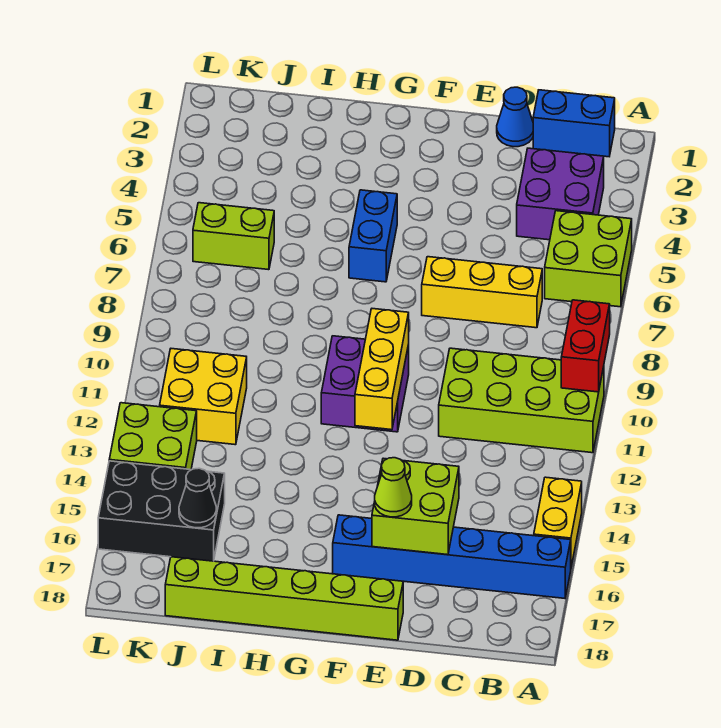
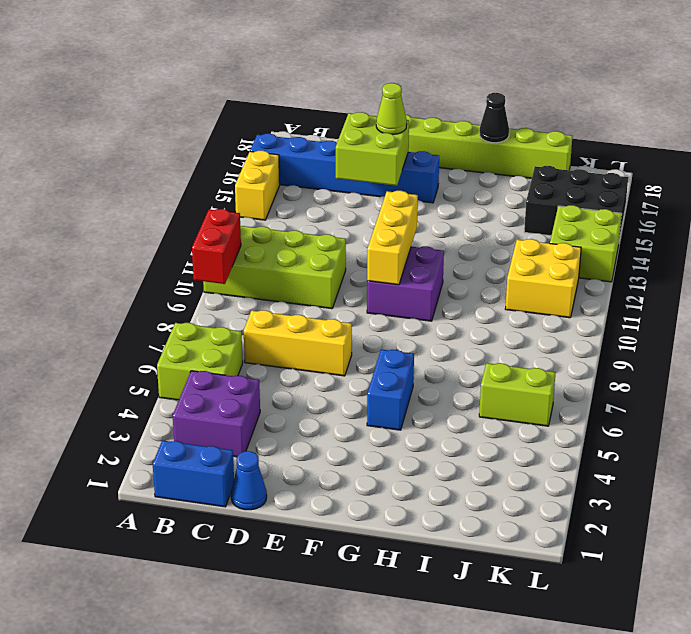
black cone J16 level 2 -> black cone H18 level 2

